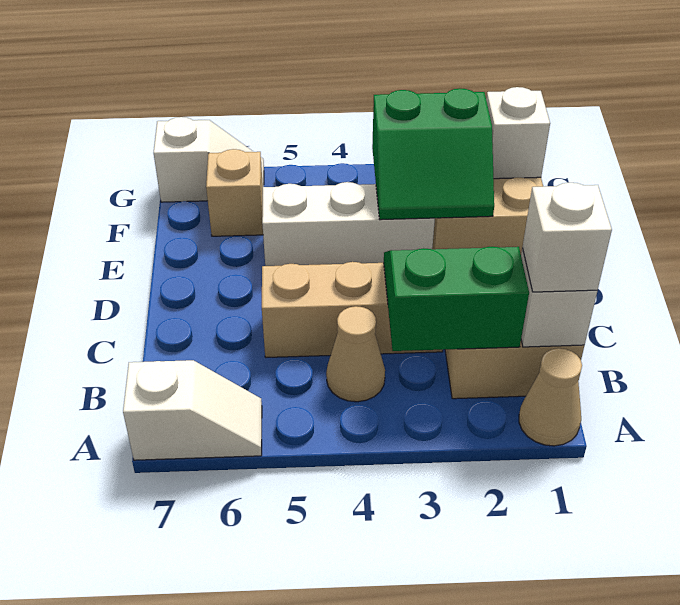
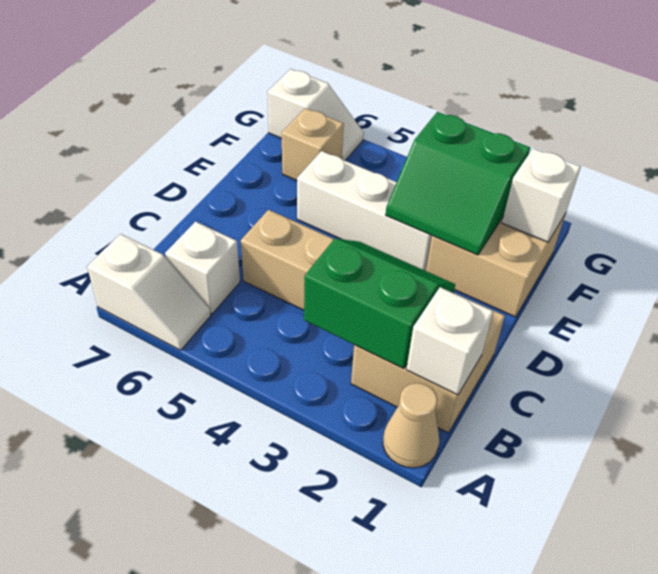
white brick B1 level 3 -> white brick B6 level 1
tan cone B4 level 1 -> none

